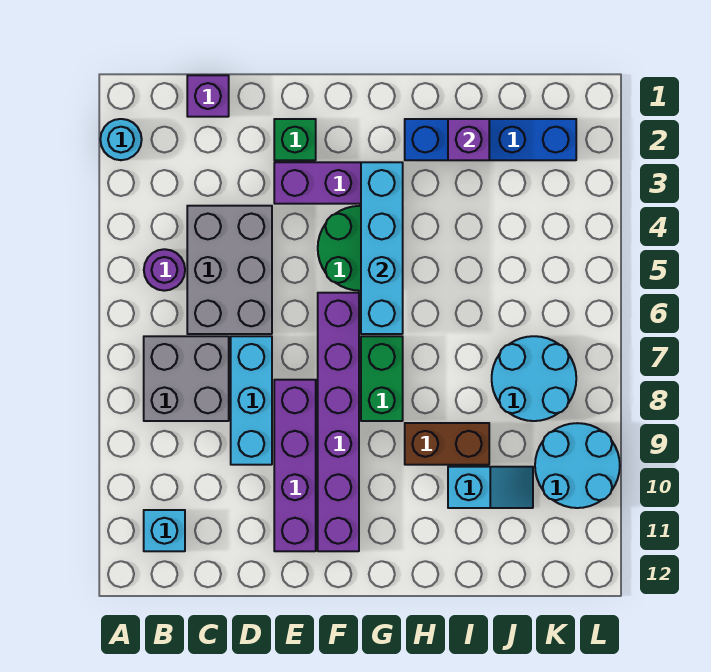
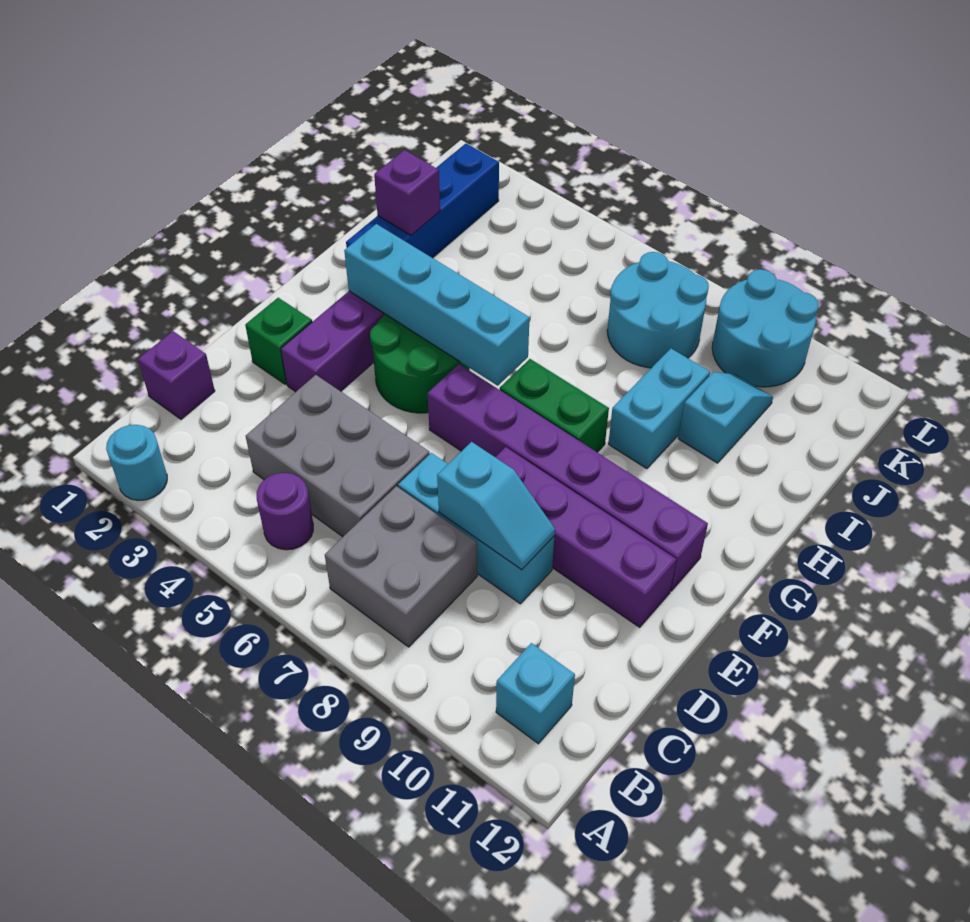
none -> cyan slope D8:D9 level 2 top 8
brown brick H9:I9 level 1 -> cyan brick H9:I9 level 1

